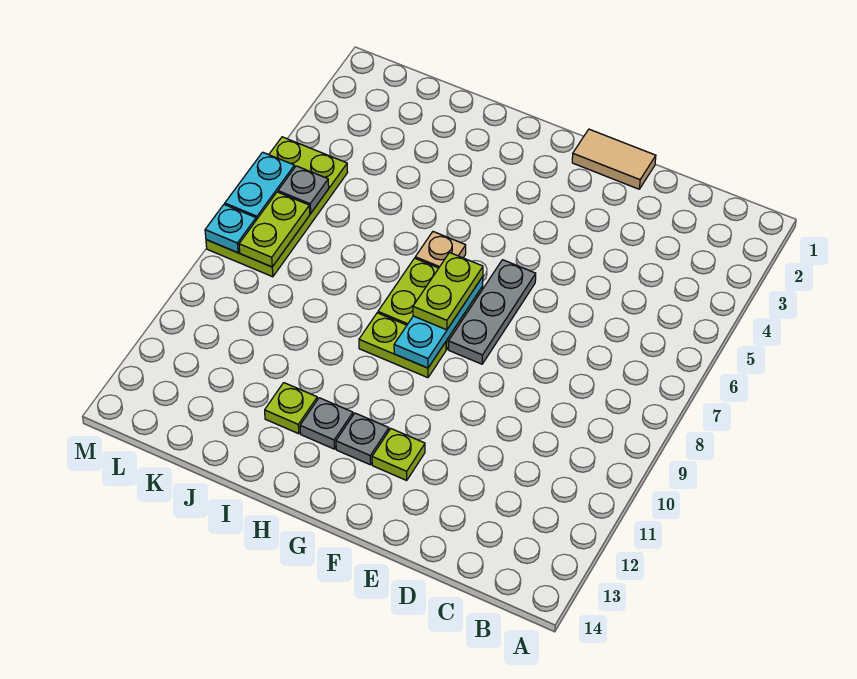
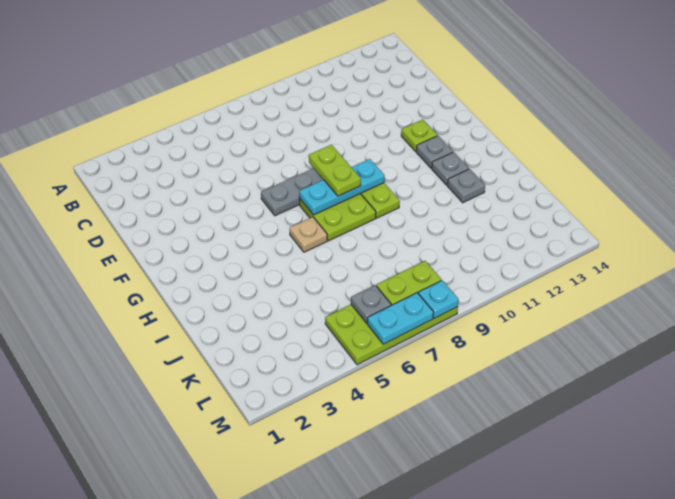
tan tile E1:F1 level 1 -> none
lime plate G7:G8 level 3 -> lime plate F8:G8 level 3
lime plate I12 level 1 -> grey plate I12 level 1

